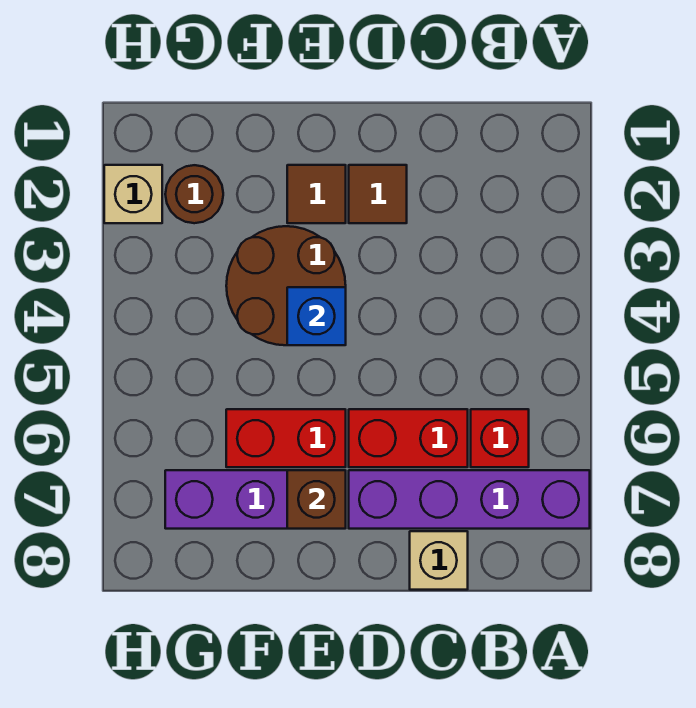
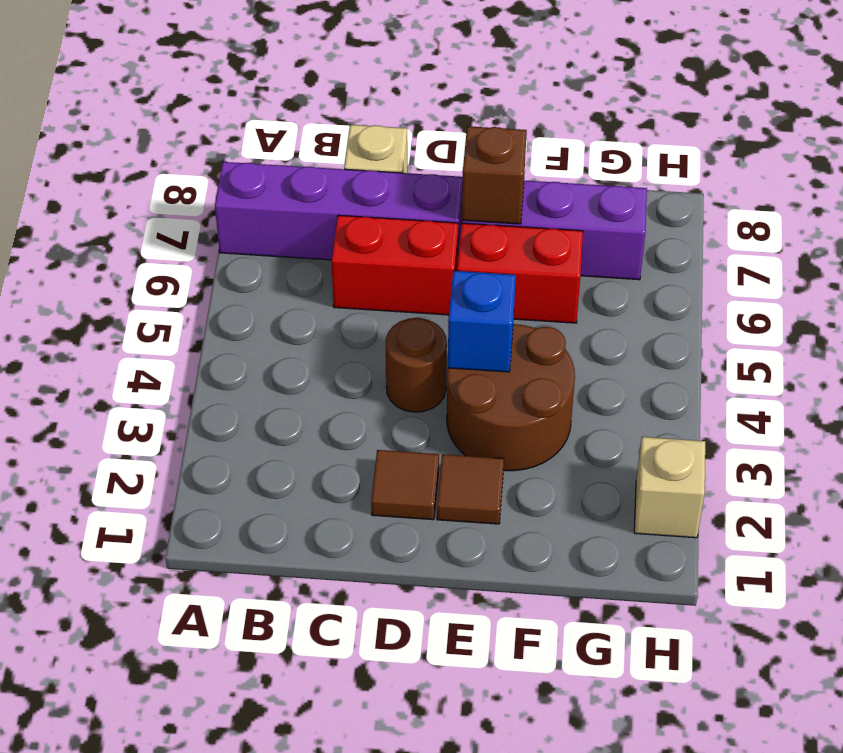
red brick B6 level 1 -> none
brown round brick G2 level 1 -> brown round brick D4 level 1

